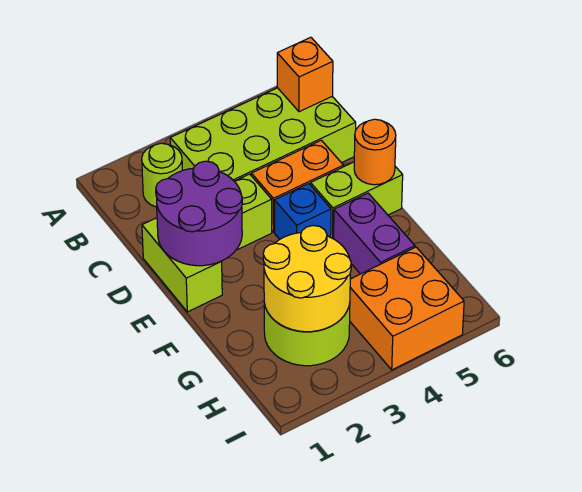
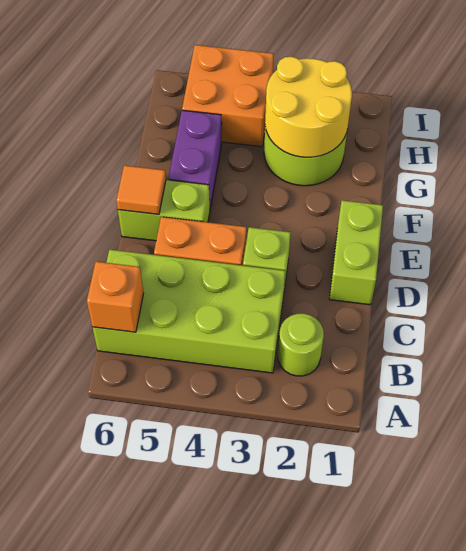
purple round brick D1:E2 level 2 -> none
blue brick E4 level 1 -> none
orange round brick E6 level 2 -> orange tile E6 level 2

